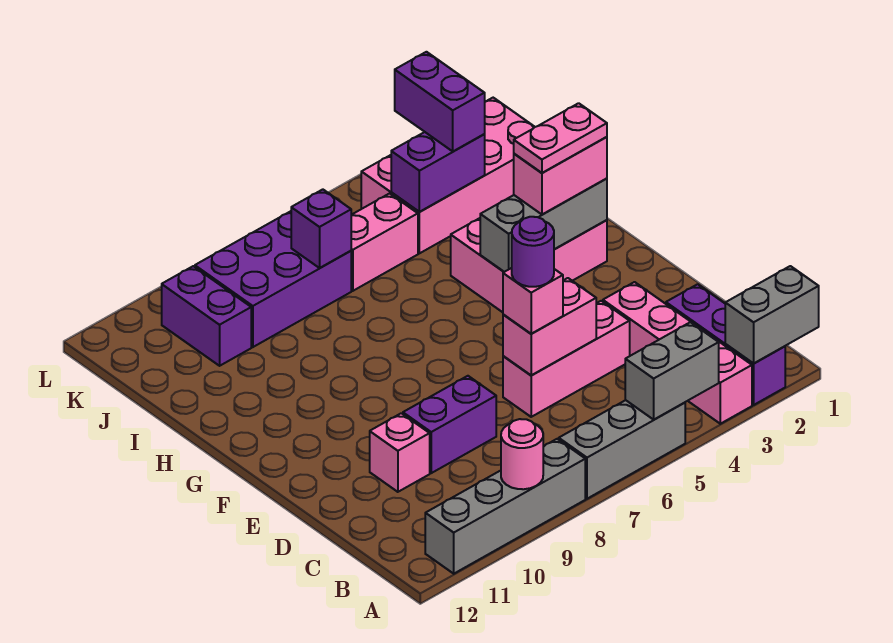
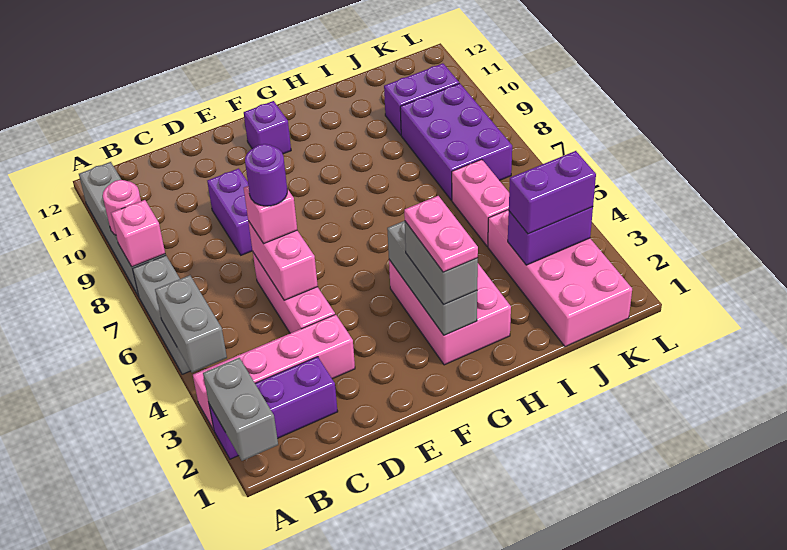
pink brick D10 level 1 -> pink brick A8 level 2
pink brick G2:G3 level 3 -> grey brick G2:G3 level 3
purple brick J3:J4 level 2 -> purple brick J3:K3 level 2
purple brick J7 level 2 -> purple brick F11 level 1

